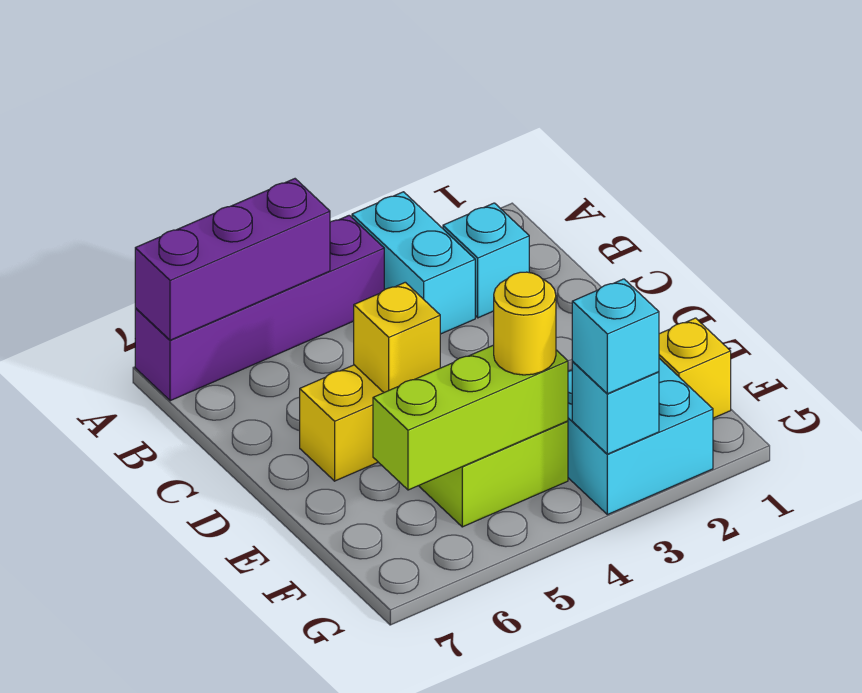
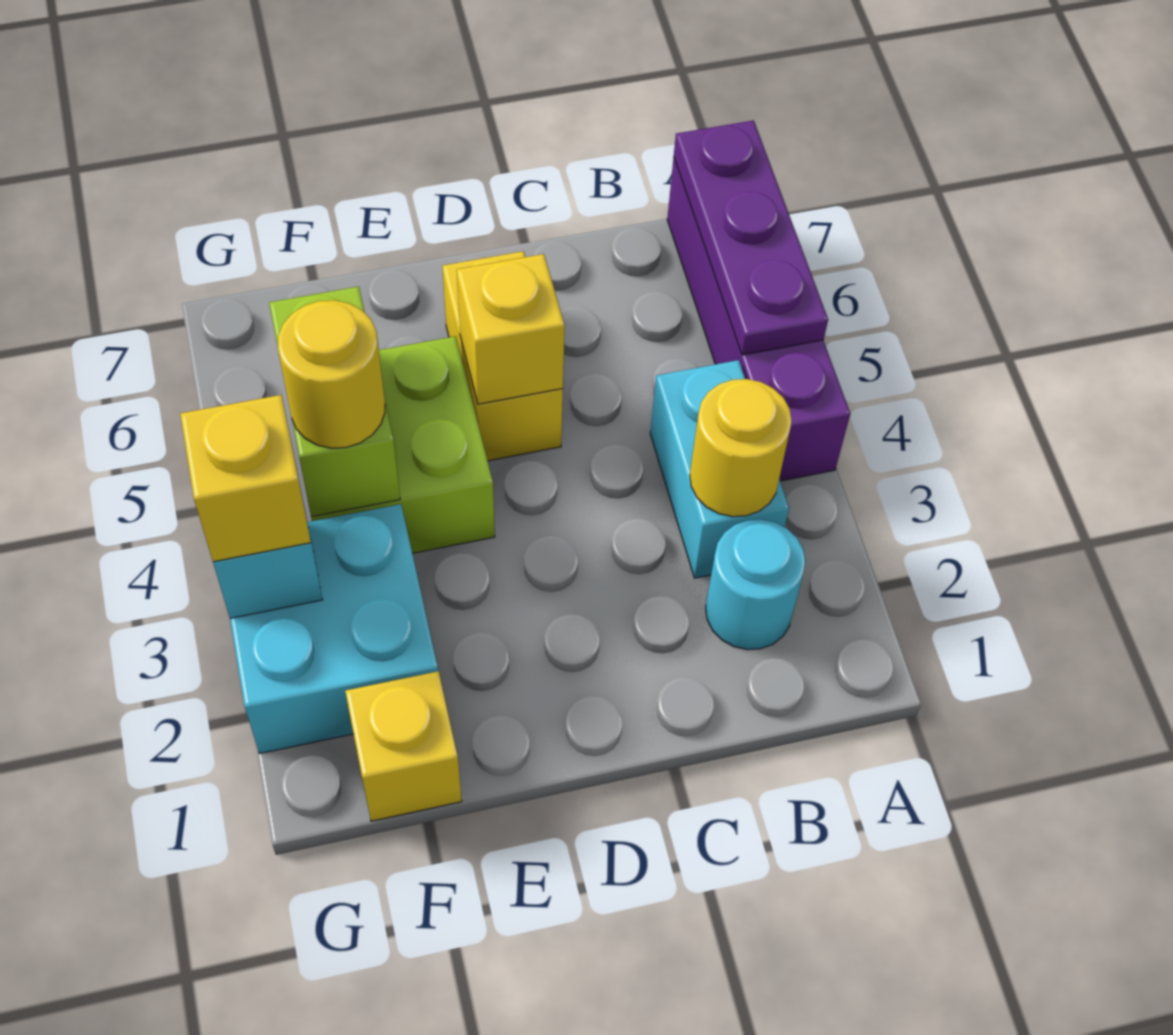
cyan brick A3:B3 level 1 -> cyan brick B3:B4 level 1
purple brick A5:A7 level 2 -> purple plate A5:A7 level 2
cyan brick B2 level 1 -> cyan round brick B2 level 1
none -> yellow round brick B3 level 2
lime brick F4:F6 level 2 -> lime brick F4:F5 level 2
cyan brick G3 level 3 -> yellow brick G3 level 3

